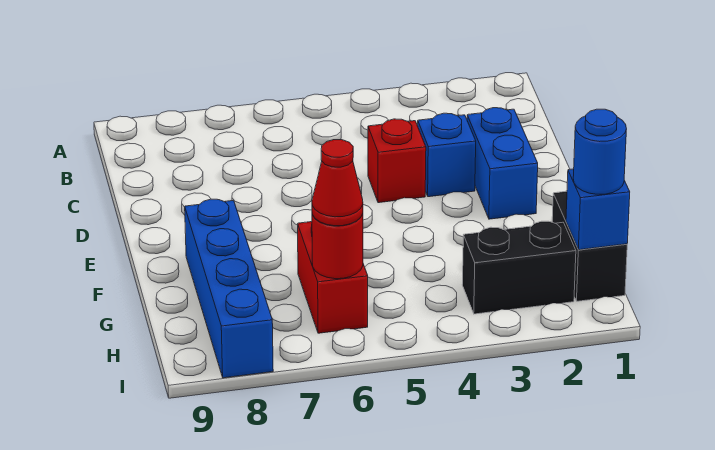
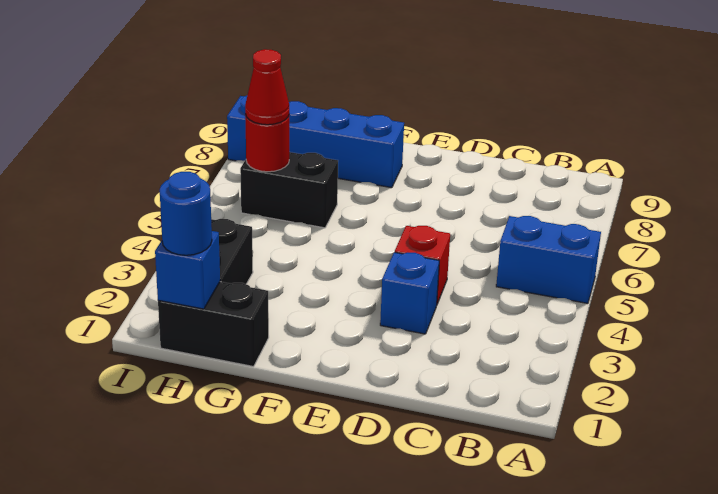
blue brick D2:E2 level 1 -> blue brick A5:B5 level 1
red brick G6:H6 level 1 -> black brick G6:H6 level 1

